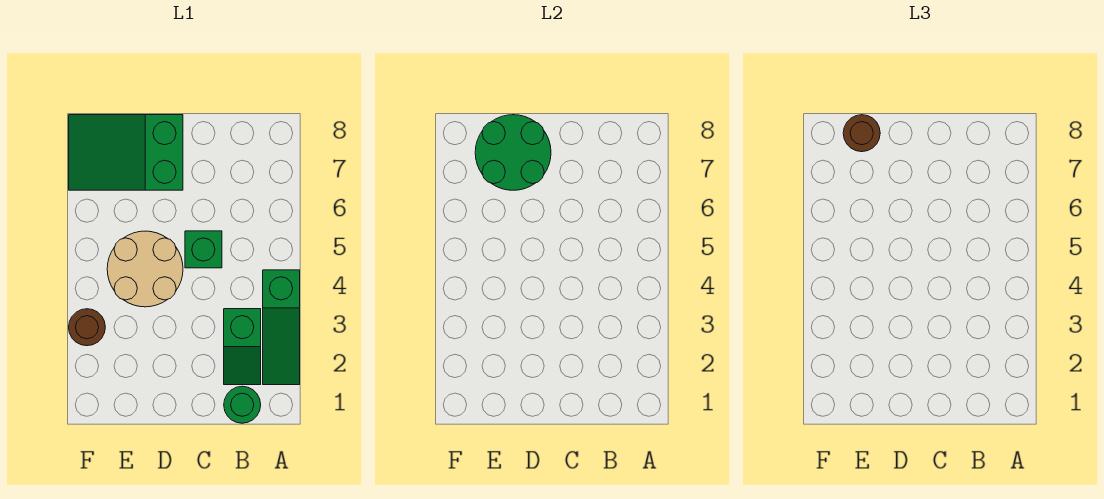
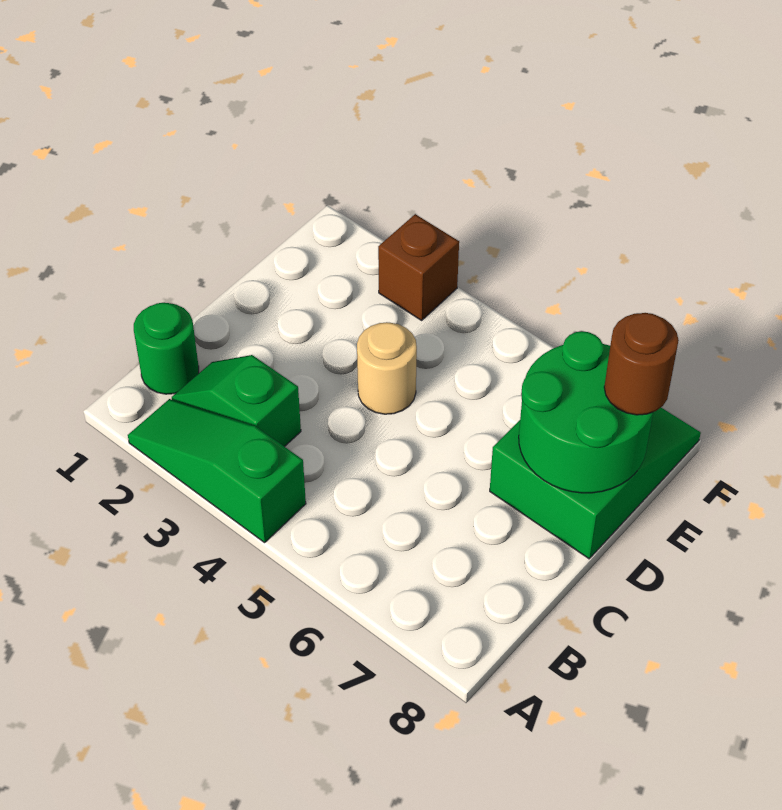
green brick C5 level 1 -> none
tan round brick D4:E5 level 1 -> tan round brick D4 level 1
brown round brick F3 level 1 -> brown brick F3 level 1

